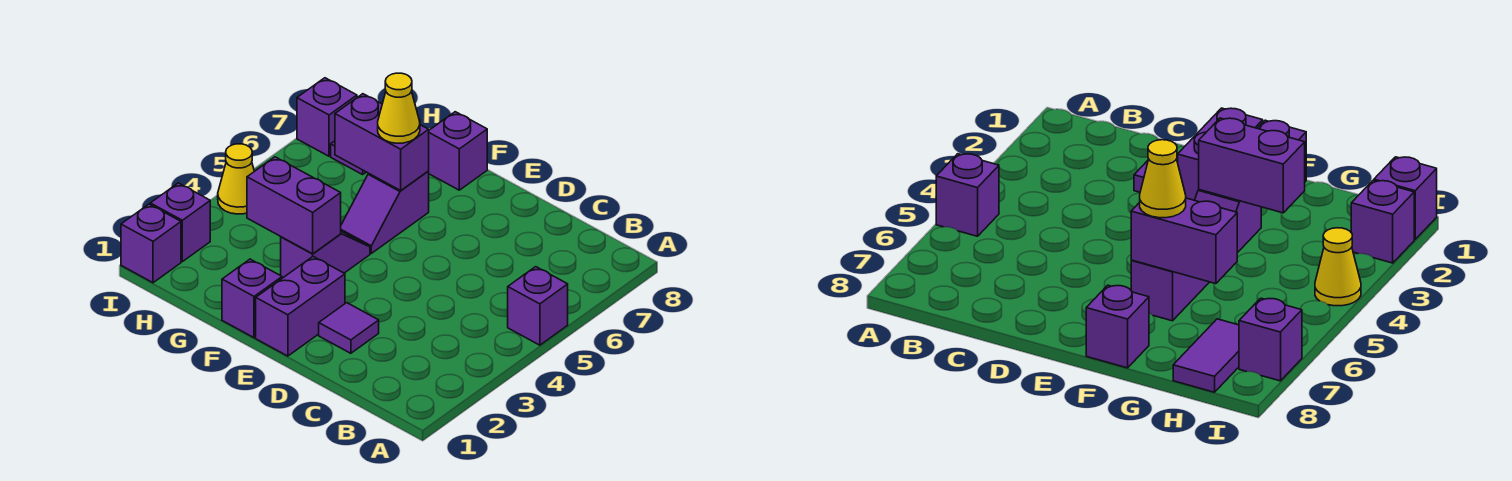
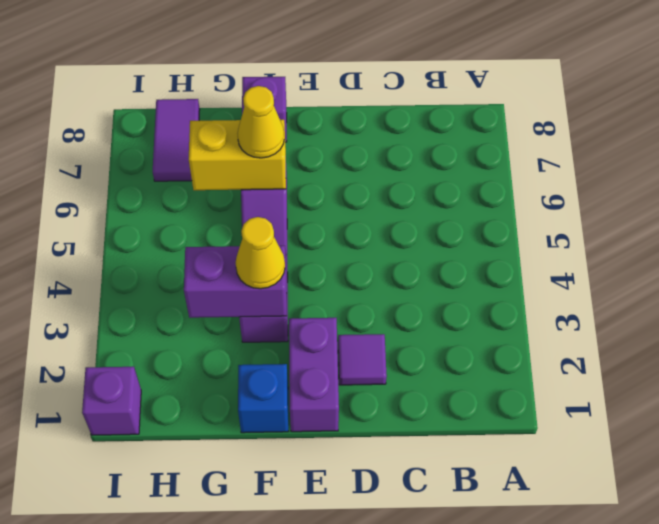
purple brick A5 level 1 -> none
purple brick F1 level 1 -> blue brick F1 level 1
purple brick F6:G6 level 2 -> yellow brick F6:G6 level 2
purple brick I2 level 1 -> none
yellow cone I4 level 1 -> yellow cone F3 level 3
purple brick I7 level 1 -> none

